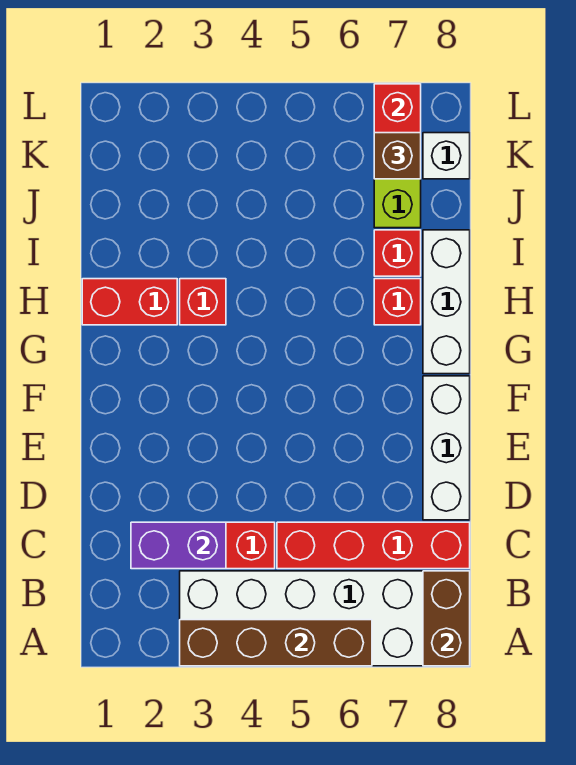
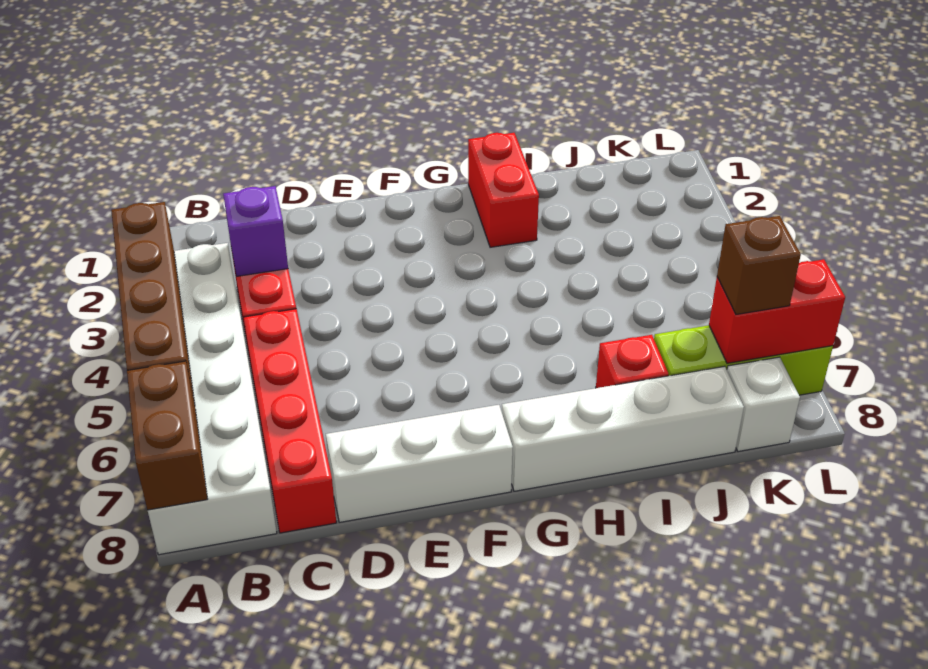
brown brick A8:B8 level 2 -> brown brick A7:A8 level 2
purple brick C2:C3 level 2 -> purple brick C3 level 2
white brick G8:I8 level 1 -> white brick G8:J8 level 1
red brick H3 level 1 -> none
red brick H7 level 1 -> none

